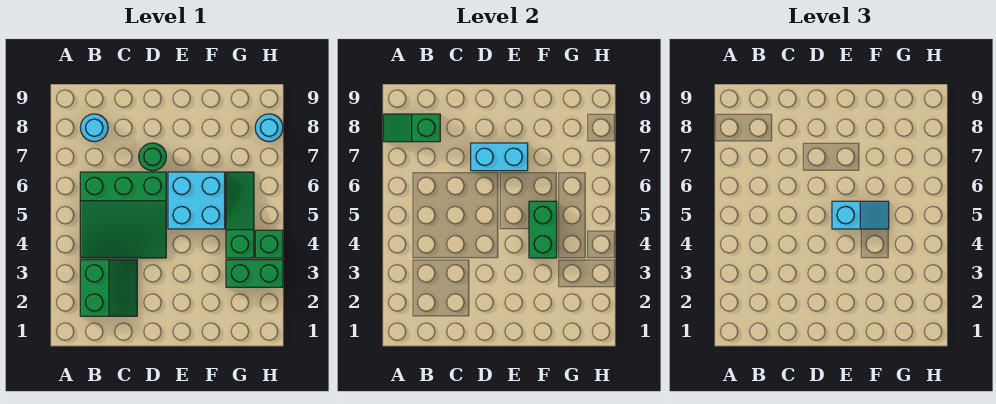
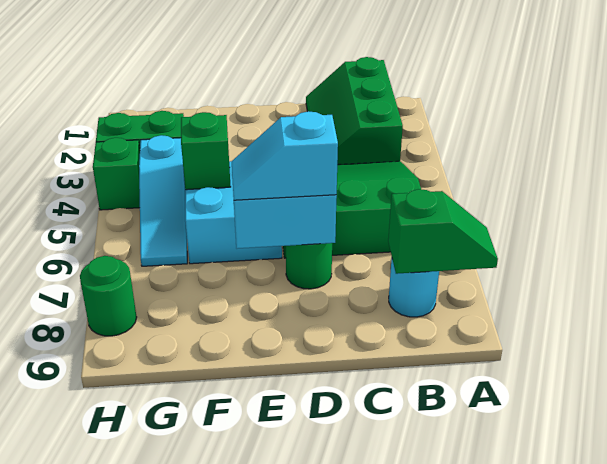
green slope B2:C3 level 1 top B -> green slope B1:C3 level 1 top B
cyan slope E5:F5 level 3 top E -> cyan slope D7:E7 level 3 top D
green brick F4:F5 level 2 -> green brick F5 level 2
green slope G4:G6 level 1 top 4 -> cyan slope G4:G6 level 1 top 4
cyan round brick H8 level 1 -> green round brick H8 level 1

